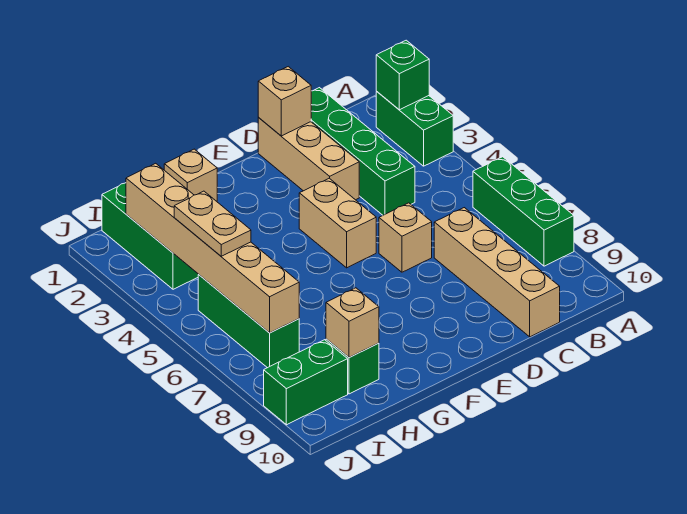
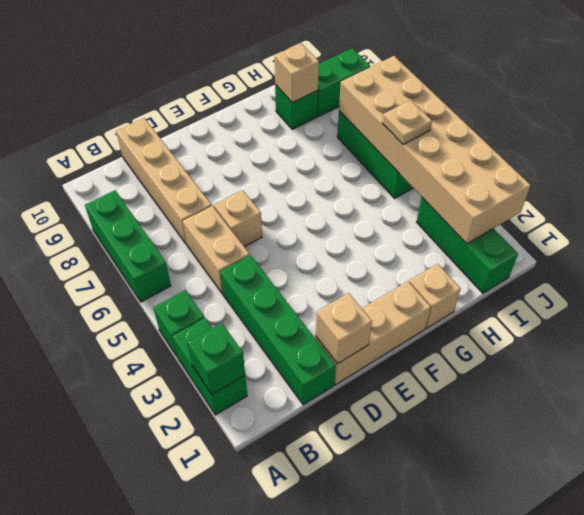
none -> green brick A4 level 1
tan brick D1:D3 level 1 -> tan brick D1:F1 level 1
tan brick E4:E5 level 1 -> tan brick C5:C6 level 1
tan brick I2:I7 level 2 -> tan brick I2:J7 level 2
tan plate I4:I5 level 3 -> tan plate I5 level 3

